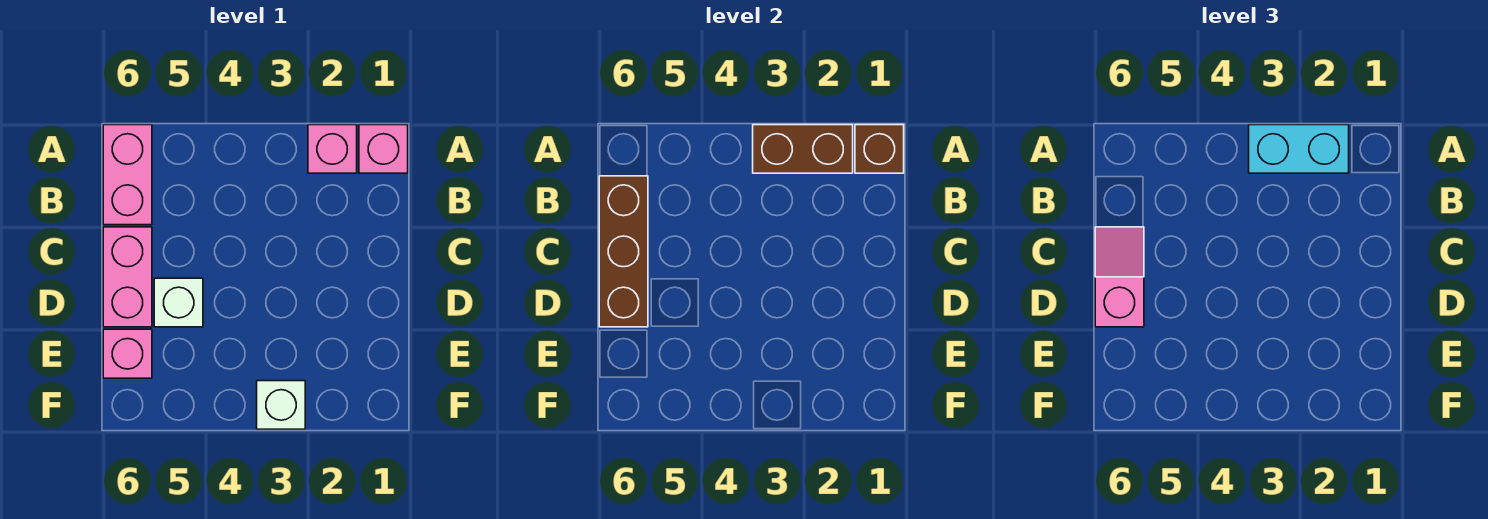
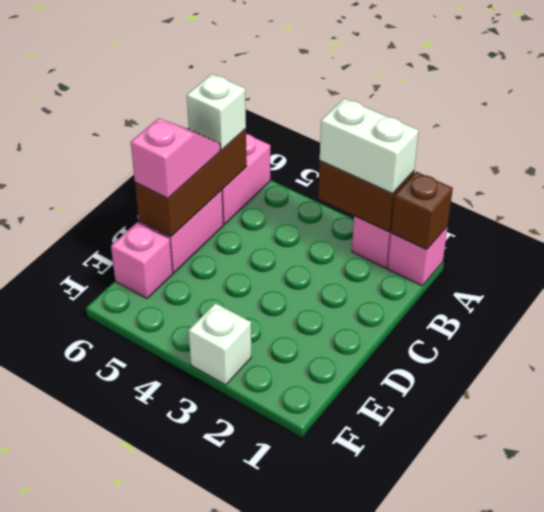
cyan brick A2:A3 level 3 -> white brick A2:A3 level 3
white brick D5 level 1 -> white brick B6 level 3

